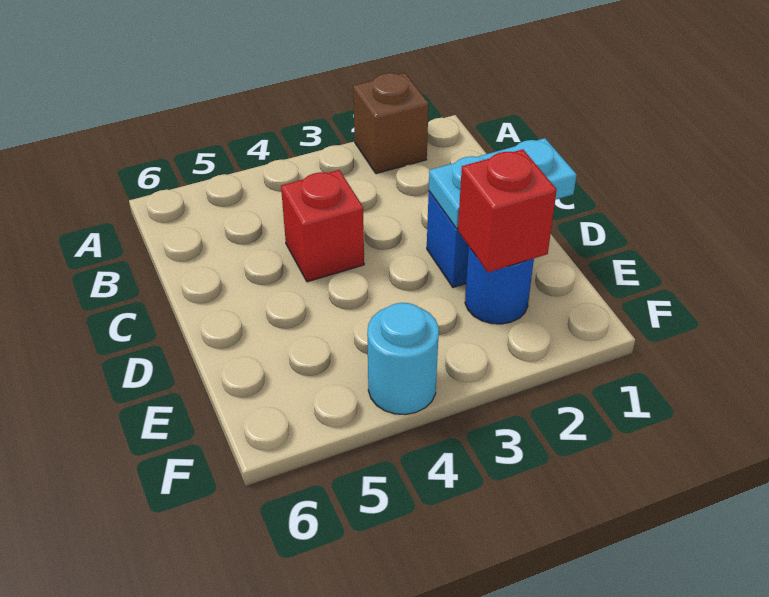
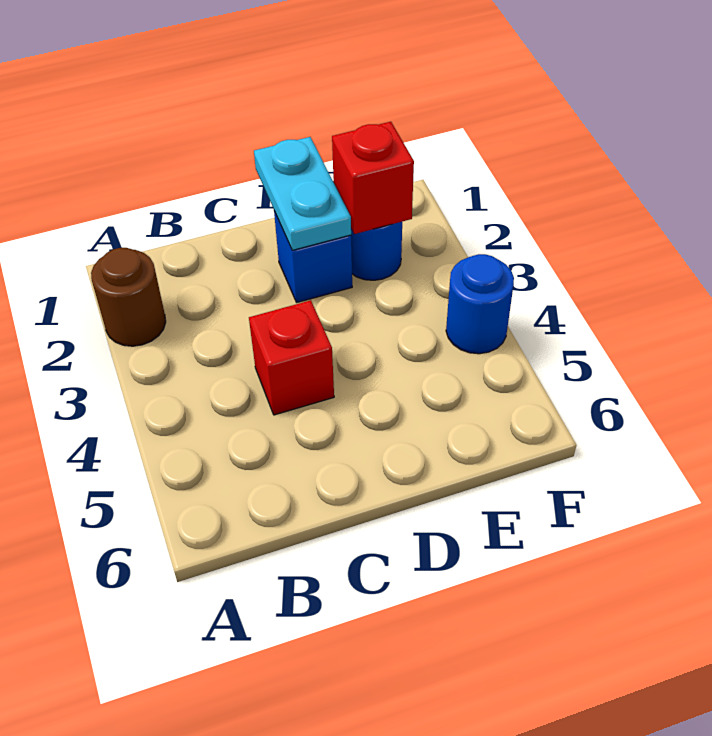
brown brick A2 level 1 -> brown round brick A2 level 1
cyan round brick F4 level 1 -> blue round brick F4 level 1

